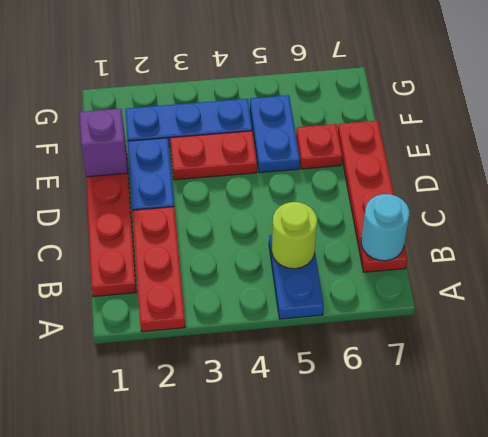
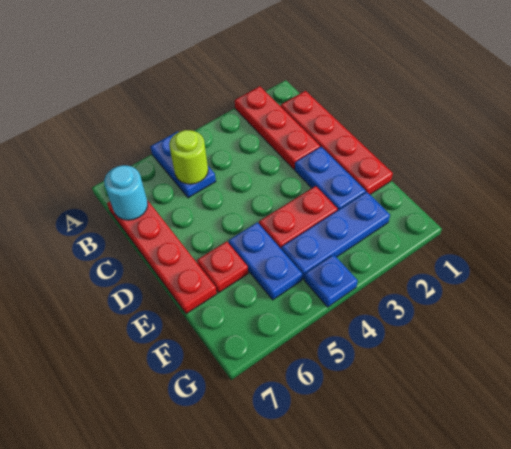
purple brick E1 level 2 -> none
none -> blue plate G4 level 1

